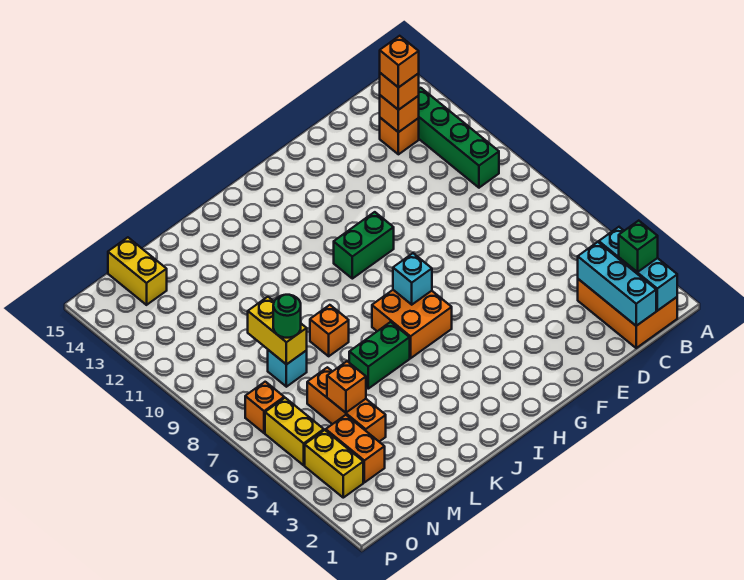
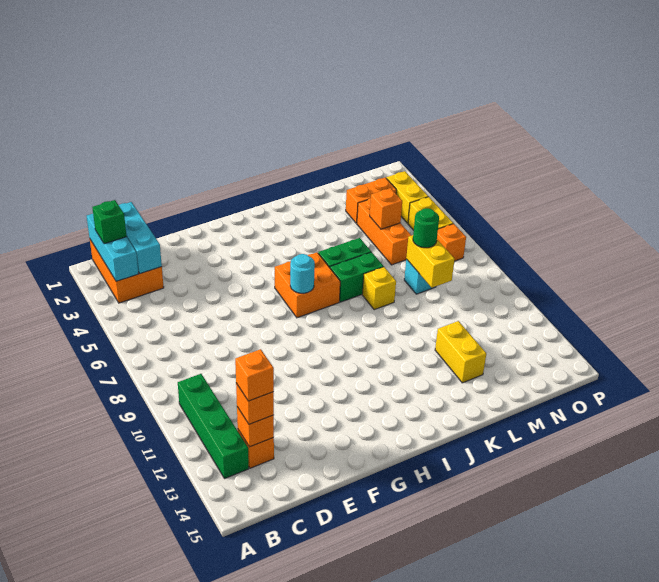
green brick G10:H10 level 1 -> green brick J7:K7 level 1
cyan brick H7 level 2 -> cyan round brick H7 level 2
orange brick K8 level 1 -> yellow brick K8 level 1
orange brick N3:N4 level 1 -> orange brick M3:N3 level 1
yellow brick N14:N15 level 1 -> yellow brick L12:L13 level 1

